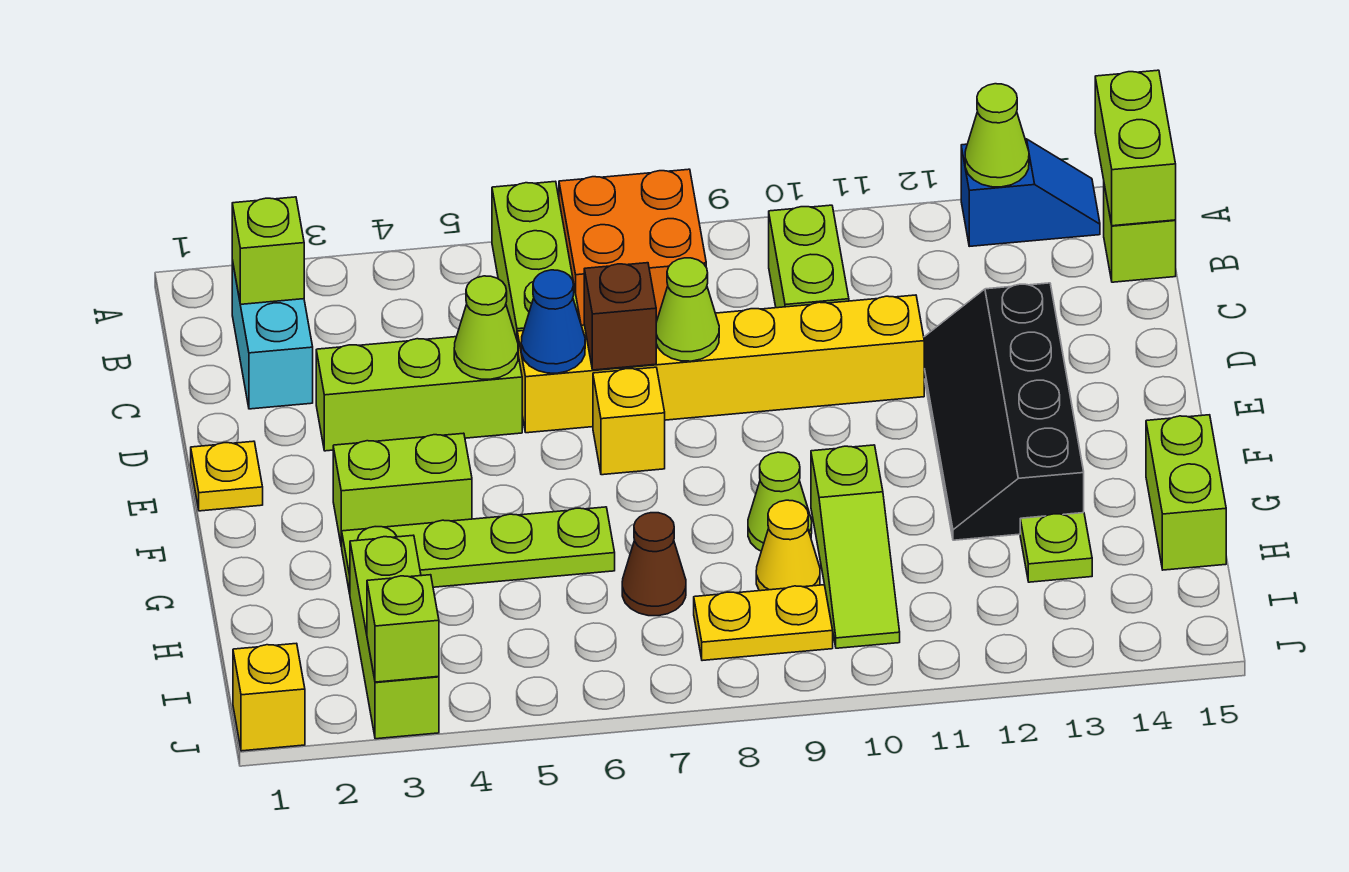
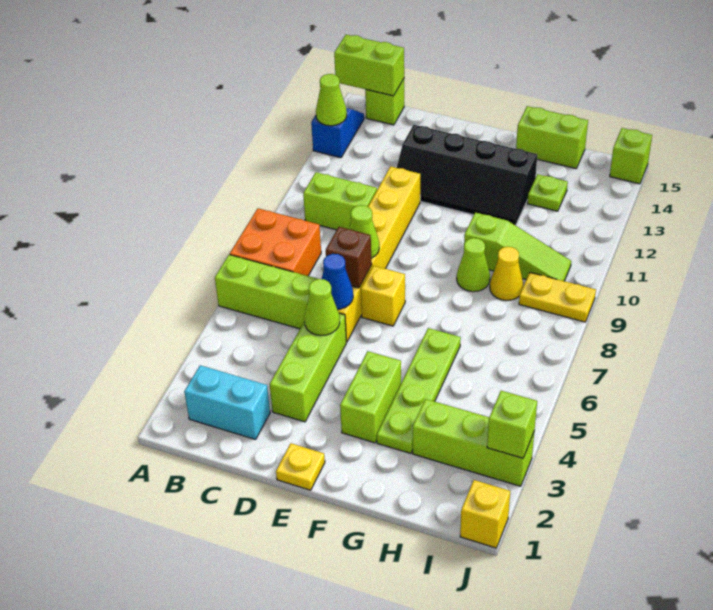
lime brick B2 level 2 -> lime brick J15 level 1
brown cone H7 level 1 -> none
yellow plate I8:I9 level 1 -> yellow plate I9:J9 level 1

